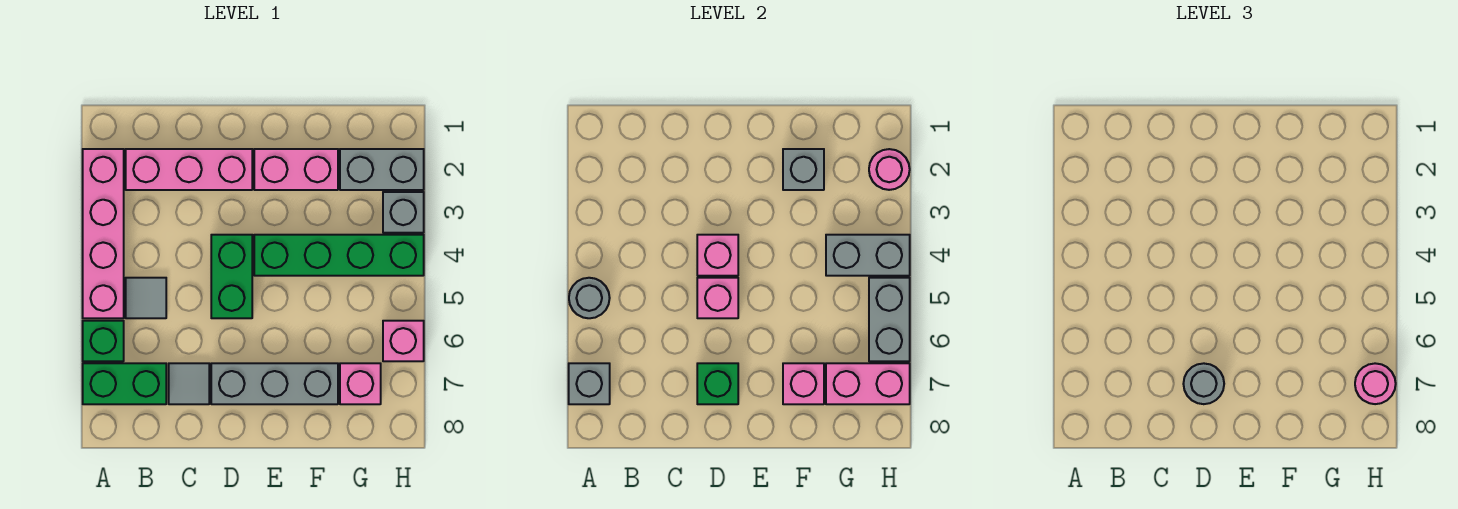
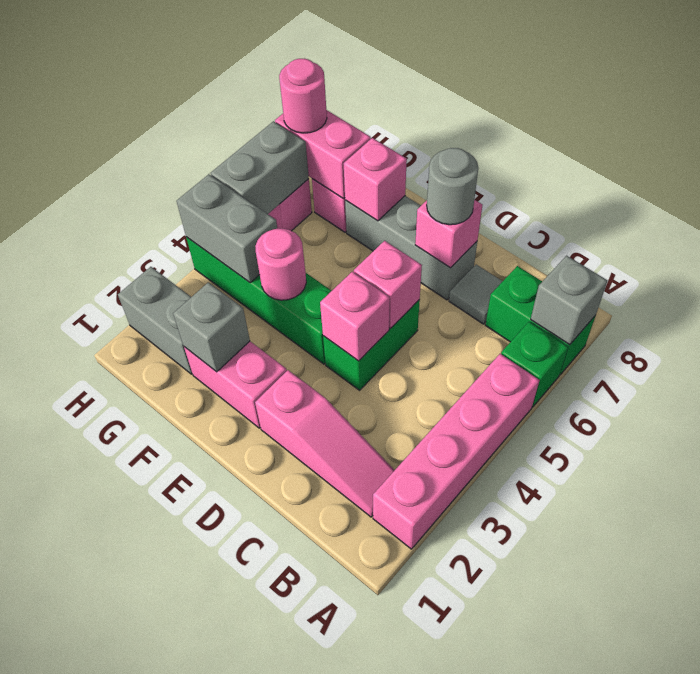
grey round brick A5 level 2 -> none
pink brick B2:D2 level 1 -> pink slope B2:D2 level 1 top D
grey tile B5 level 1 -> none
green brick D7 level 2 -> pink brick D7 level 2
pink round brick H2 level 2 -> pink round brick F4 level 2
grey brick H3 level 1 -> none

